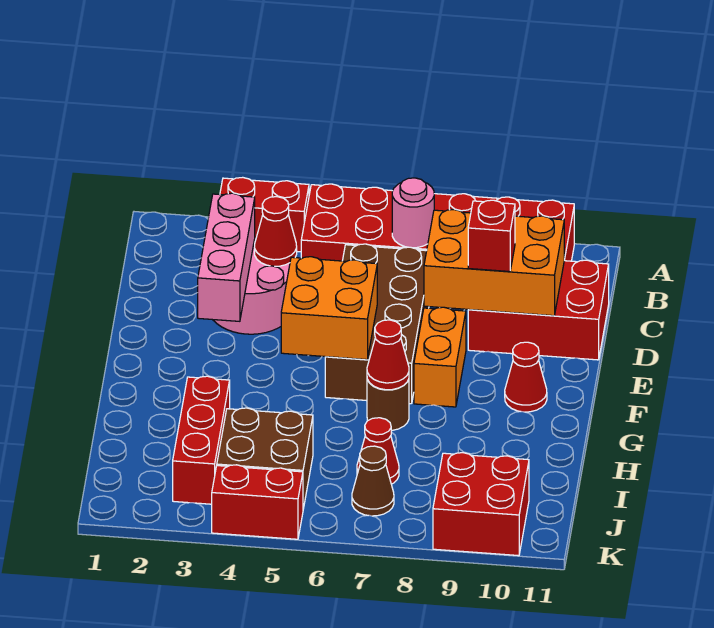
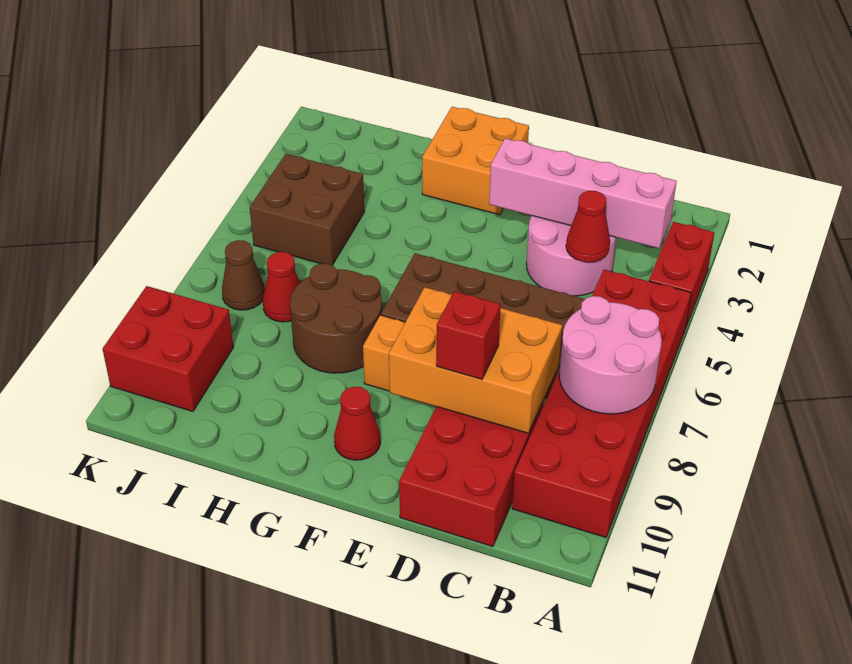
pink round brick B7 level 2 -> pink round brick A7:B8 level 2
pink brick C3:E3 level 2 -> pink brick B3:E3 level 2
orange brick C8:D10 level 2 -> orange brick C8:E9 level 2
orange brick E5:F6 level 2 -> orange brick F1:G2 level 1
brown round brick G7 level 1 -> brown round brick G7:H8 level 1
red cone G7 level 2 -> none
red brick H3:J3 level 1 -> none
red brick K4:K5 level 1 -> none

